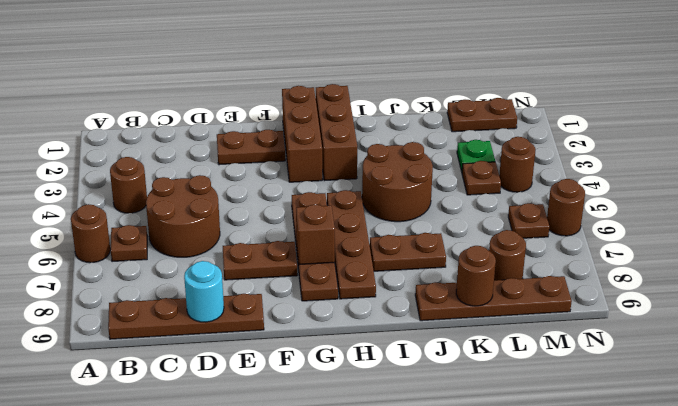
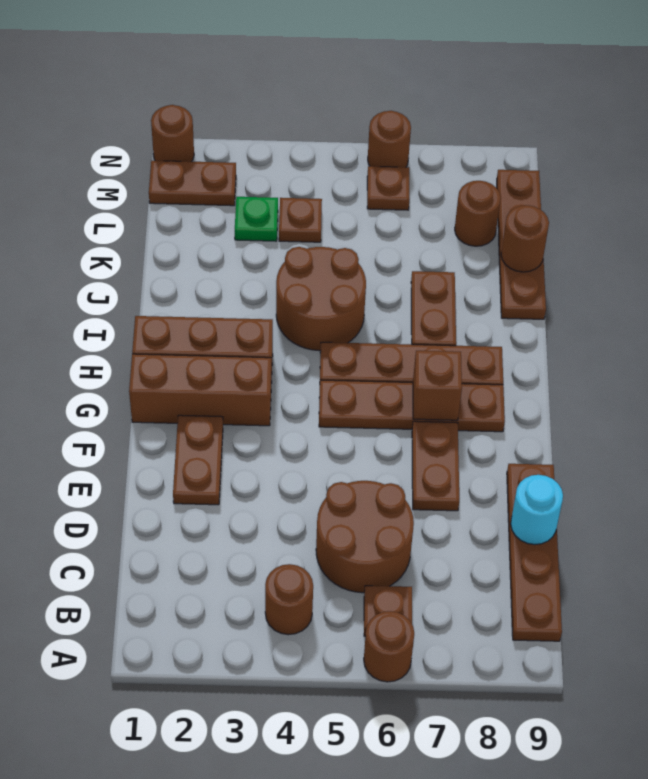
brown plate L1:M1 level 1 -> brown plate M1:M2 level 1
brown round brick M4 level 1 -> brown round brick N1 level 1

